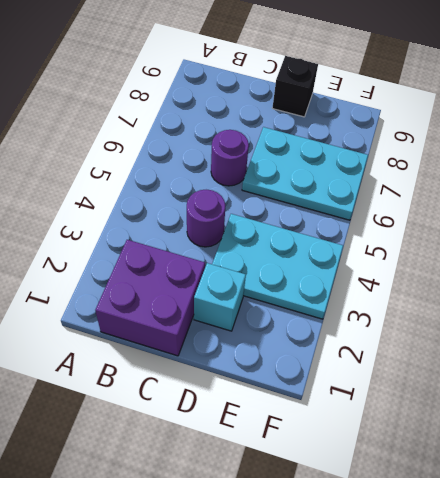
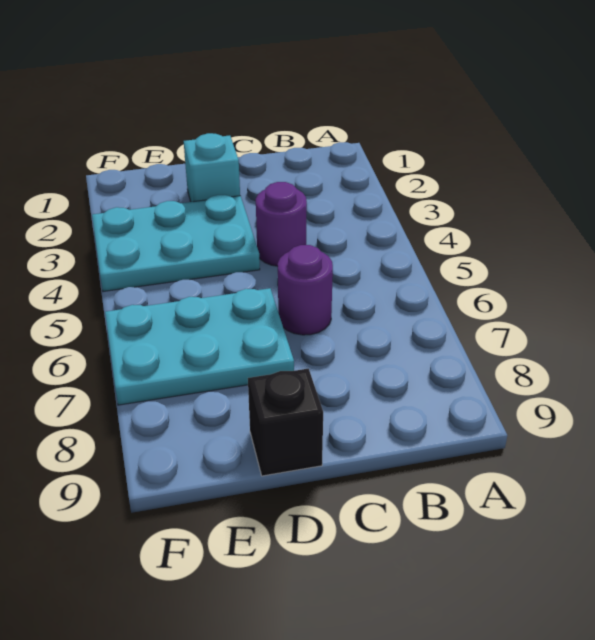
purple brick B1:C2 level 1 -> none

